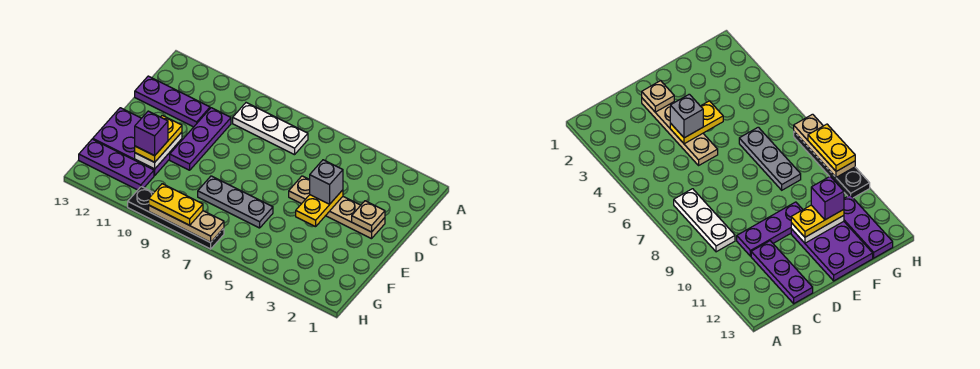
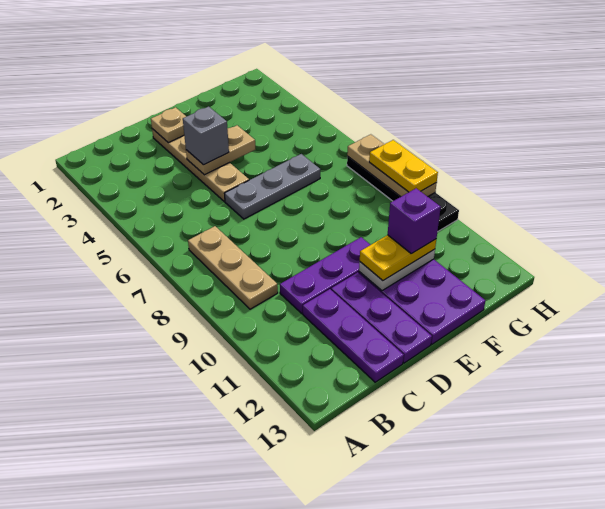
white plate B7:B9 level 1 -> tan plate B7:B9 level 1
yellow plate D4:E4 level 2 -> tan plate D4:E4 level 2
grey plate F6:F8 level 1 -> grey plate D6:F6 level 1
purple plate G11:G13 level 1 -> purple plate D11:D13 level 1

